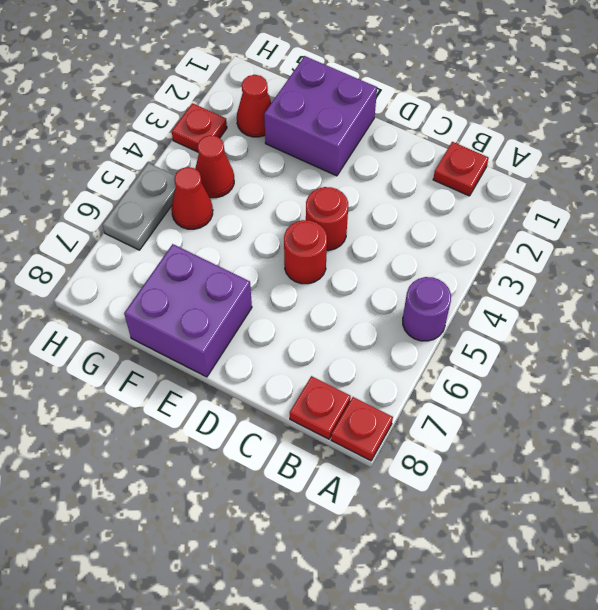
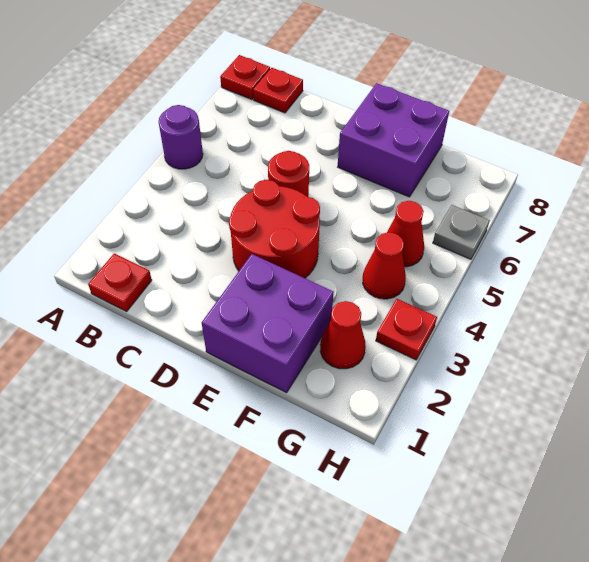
red round brick D4 level 1 -> red round brick D3:E4 level 1
grey plate H5:H6 level 1 -> grey plate H6 level 1

